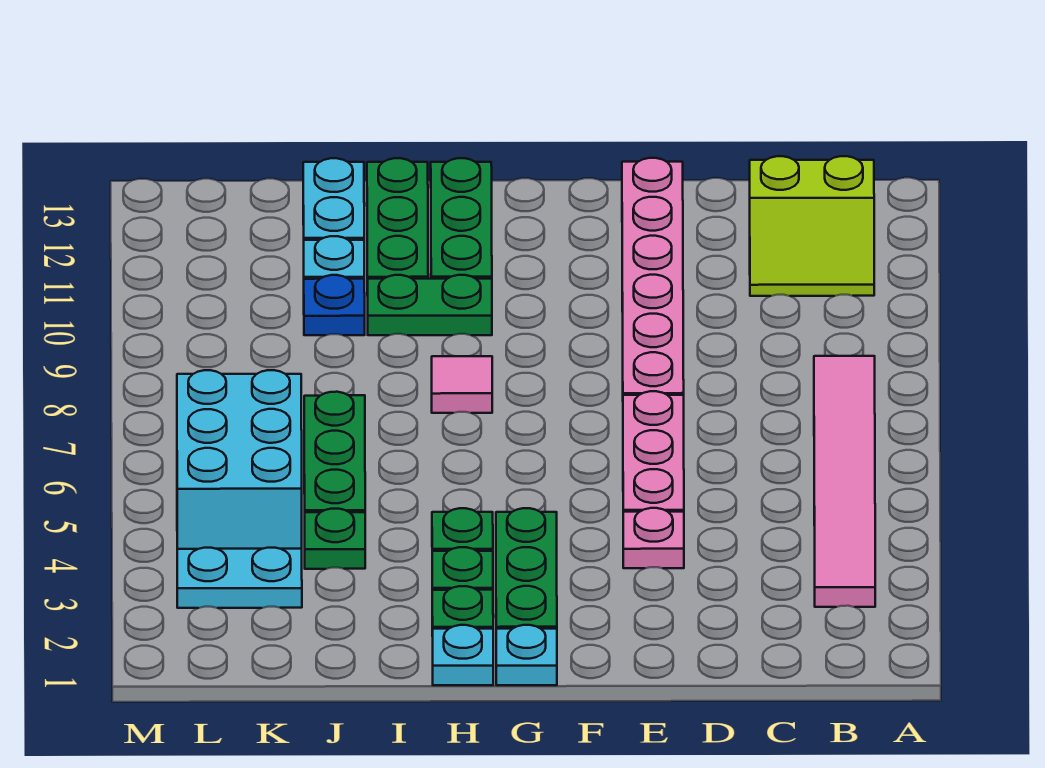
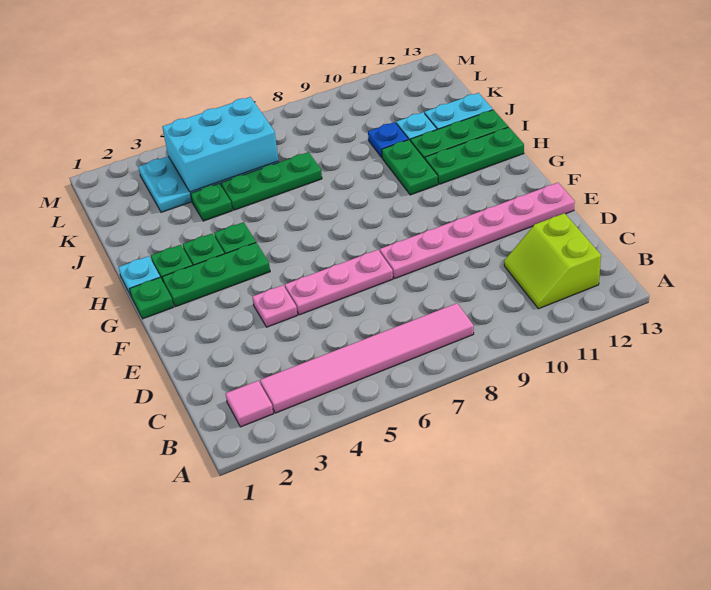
cyan plate G1 level 1 -> green plate G1 level 1
pink tile H8 level 1 -> pink tile B2 level 1

